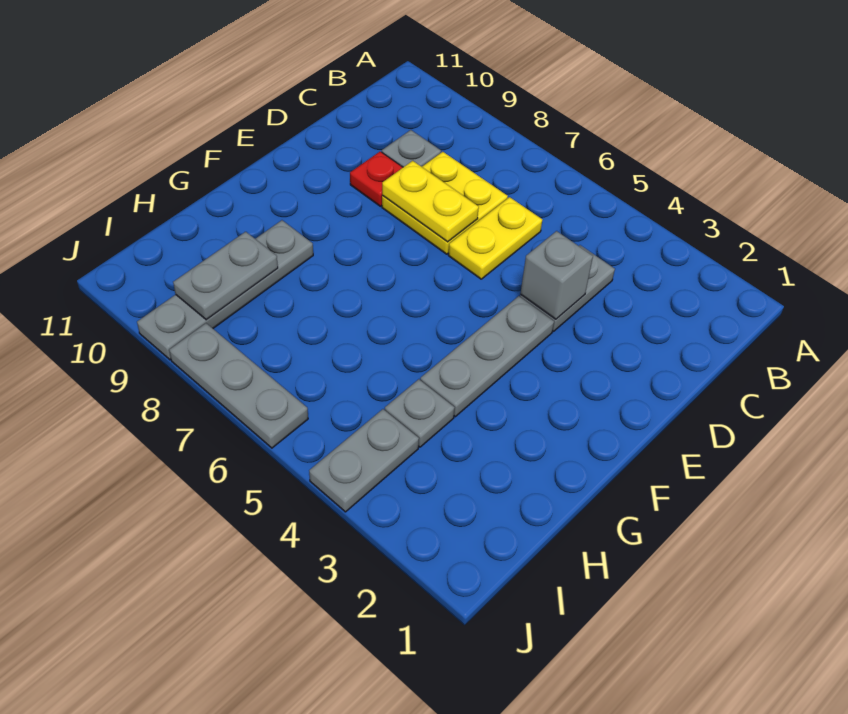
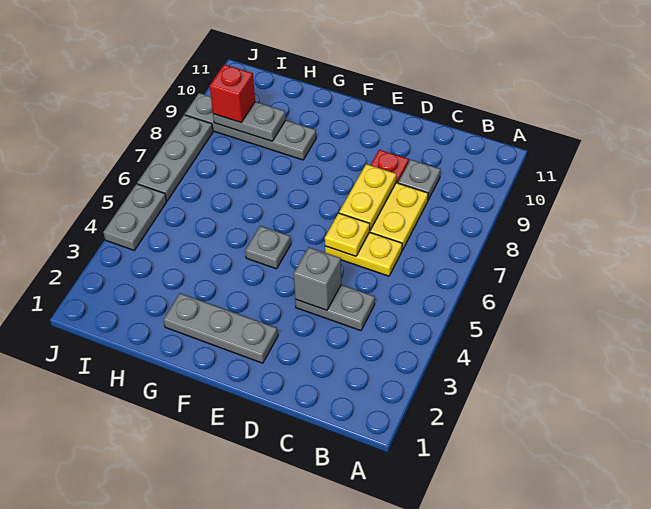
none -> yellow plate D6 level 2
grey plate E4:G4 level 1 -> grey plate E2:G2 level 1
grey plate H4 level 1 -> grey plate F5 level 1
grey plate I4:J4 level 1 -> grey plate J4:J5 level 1
none -> red brick I9 level 3

